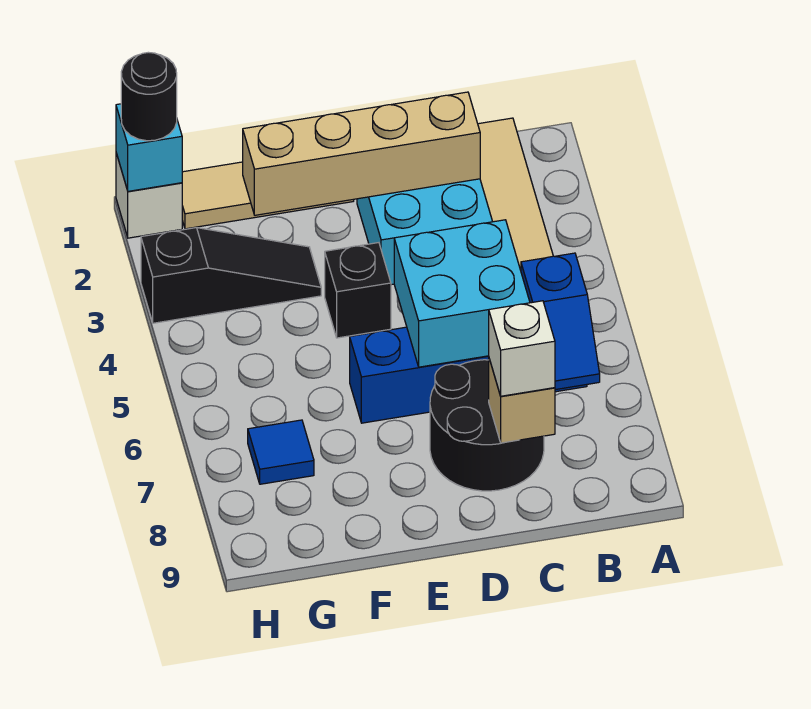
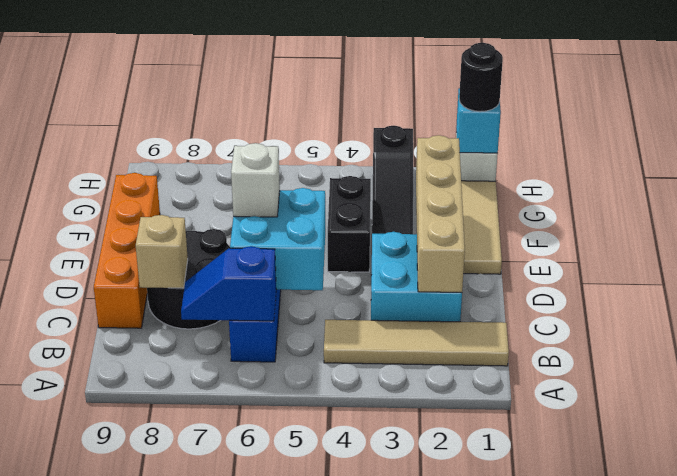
white brick C8 level 3 -> white brick D6 level 3
none -> orange brick C9:F9 level 1
black brick E4 level 1 -> black brick E4:F4 level 1
blue tile G7 level 1 -> none

